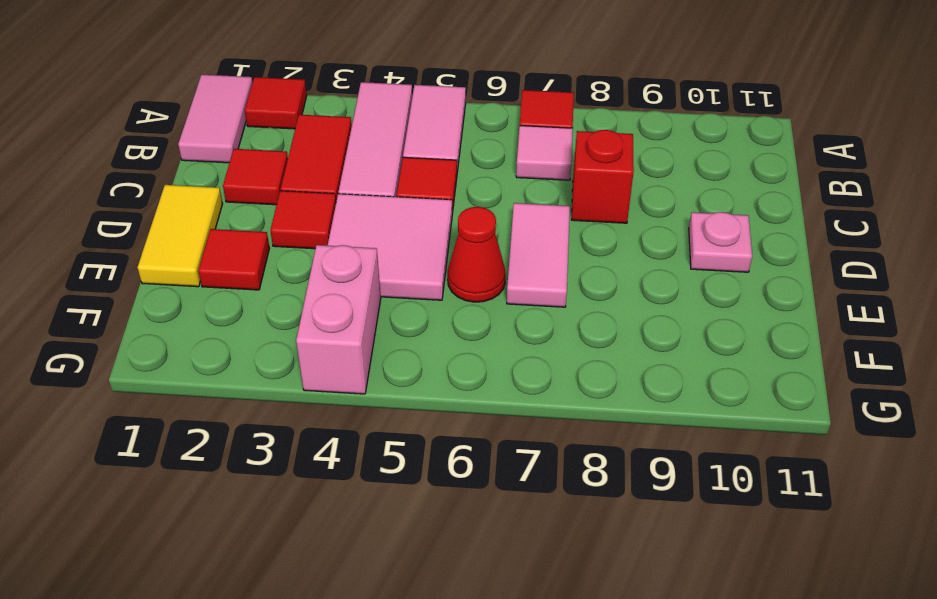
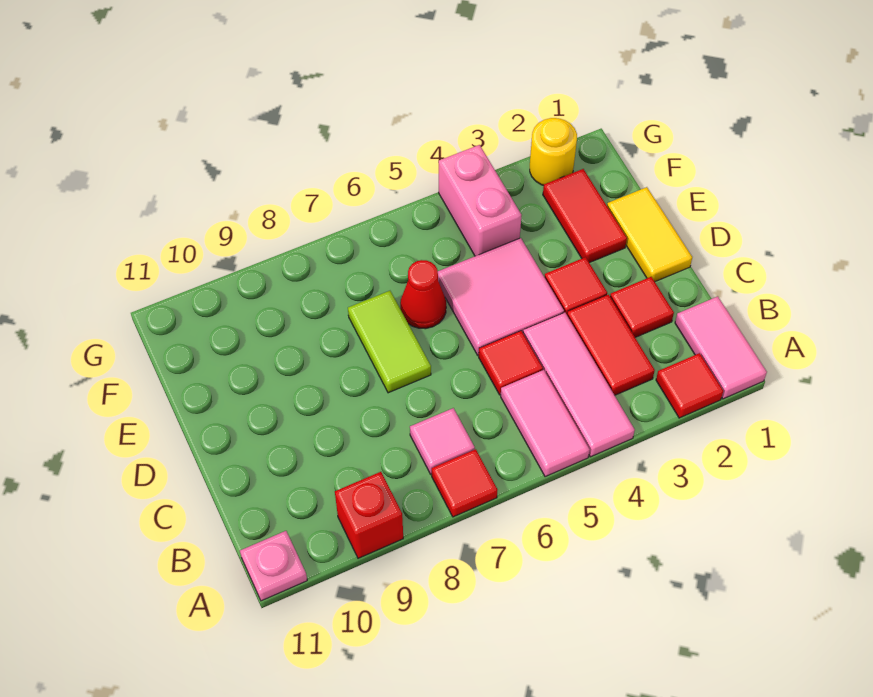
red brick C8 level 1 -> red brick A9 level 1
pink tile D7:E7 level 1 -> lime tile D7:E7 level 1
pink plate D10 level 1 -> pink plate A11 level 1
red tile E2 level 1 -> red tile E2:F2 level 1
none -> yellow round brick G2 level 1

